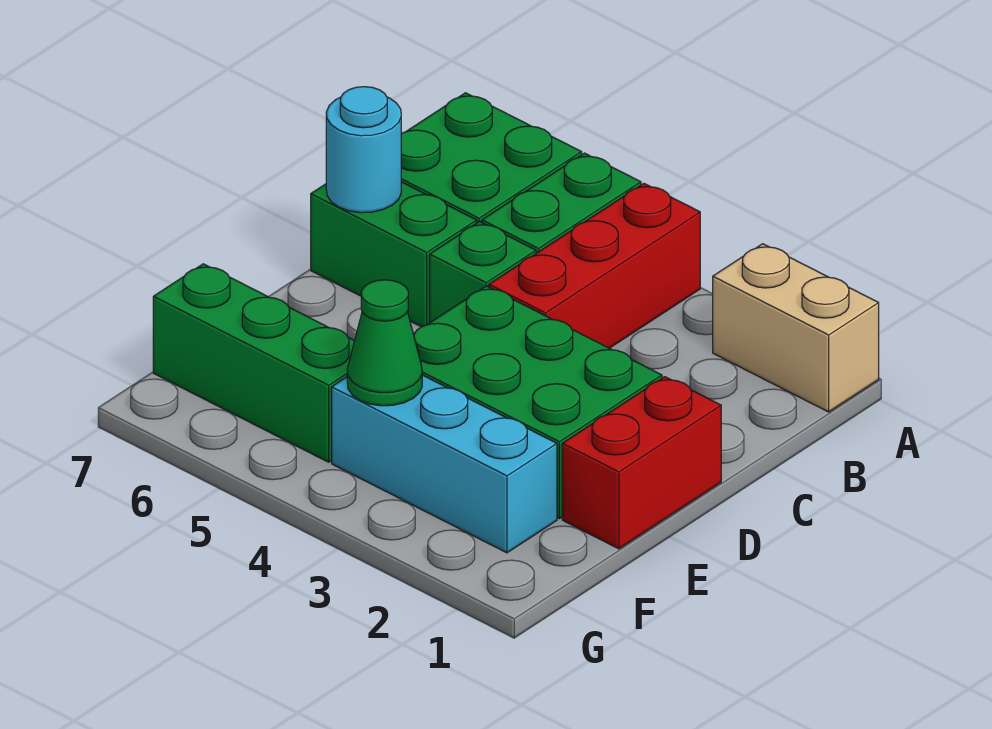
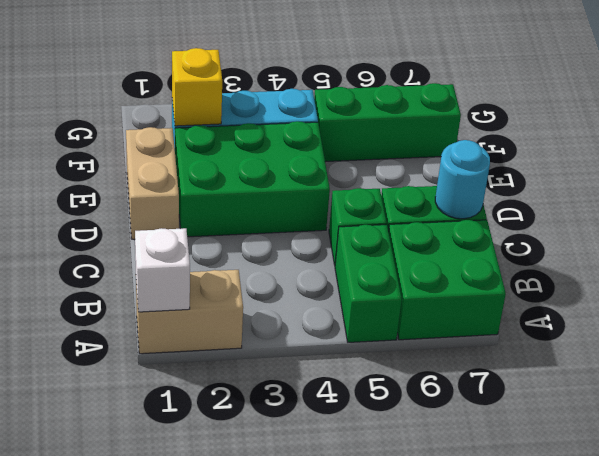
none -> white brick A1 level 2
red brick A4:C4 level 1 -> none
red brick D1:E1 level 1 -> tan brick D1:E1 level 1
none -> yellow brick F2 level 2
green cone F4 level 2 -> none

